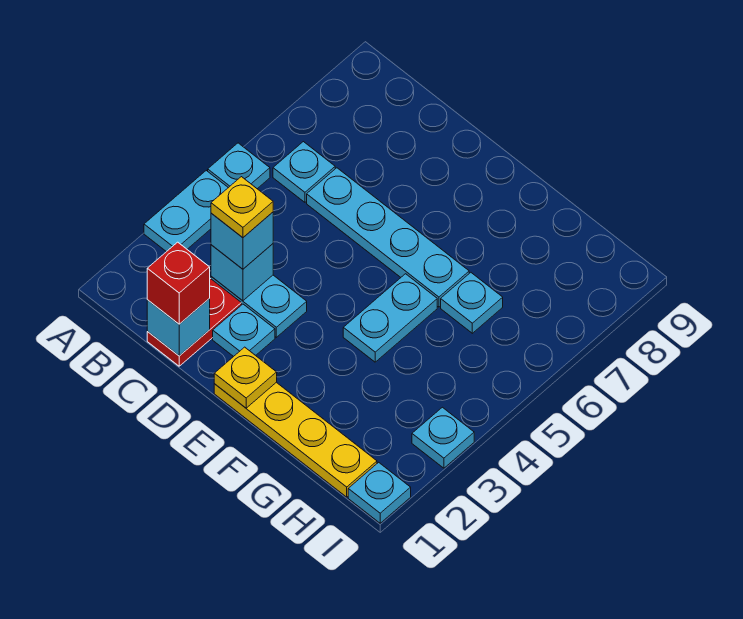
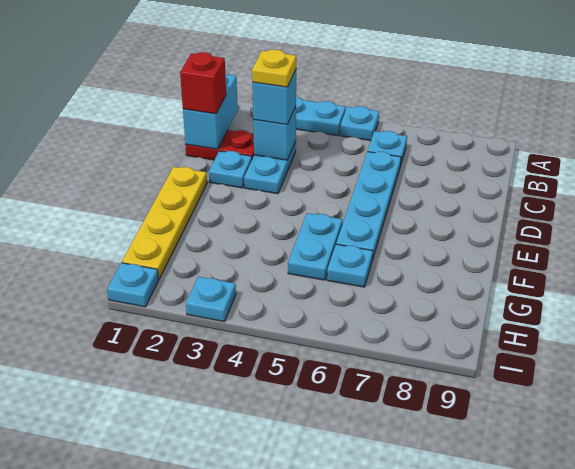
cyan brick C1 level 2 -> cyan brick B1:C1 level 2
yellow plate E1 level 2 -> none
cyan plate F4:F5 level 1 -> cyan plate F5:G5 level 1

